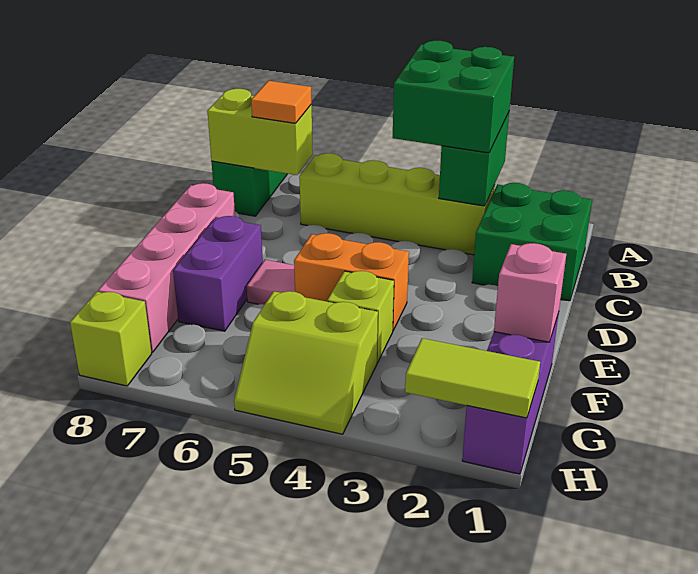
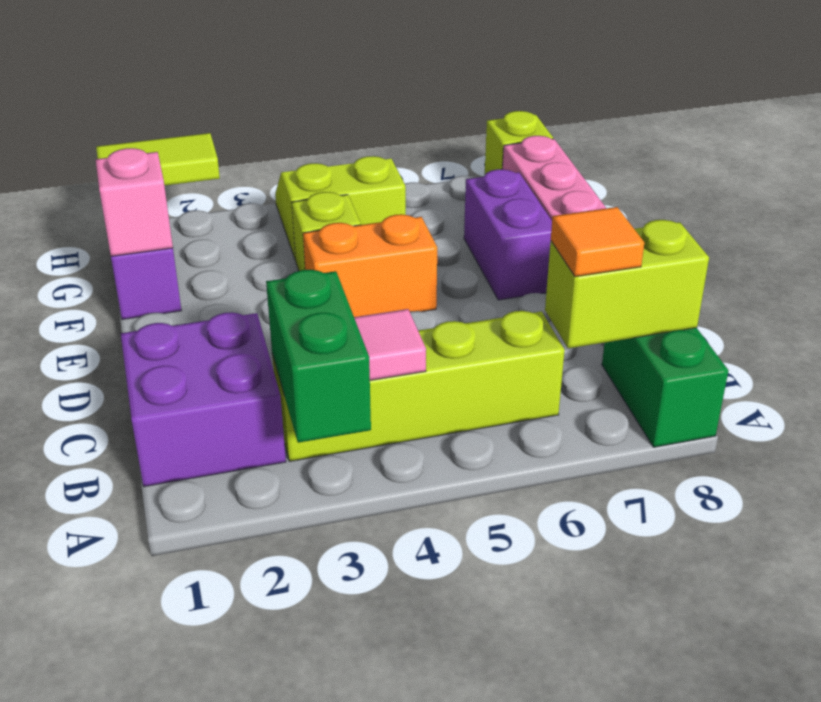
green brick A3:B4 level 3 -> none
green brick B1:C2 level 1 -> purple brick B1:C2 level 1
pink tile E6 level 1 -> pink tile B4 level 2

